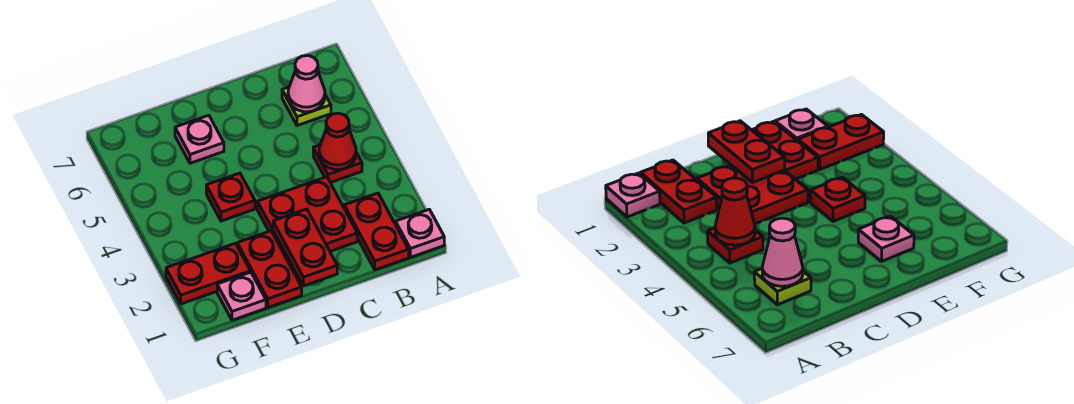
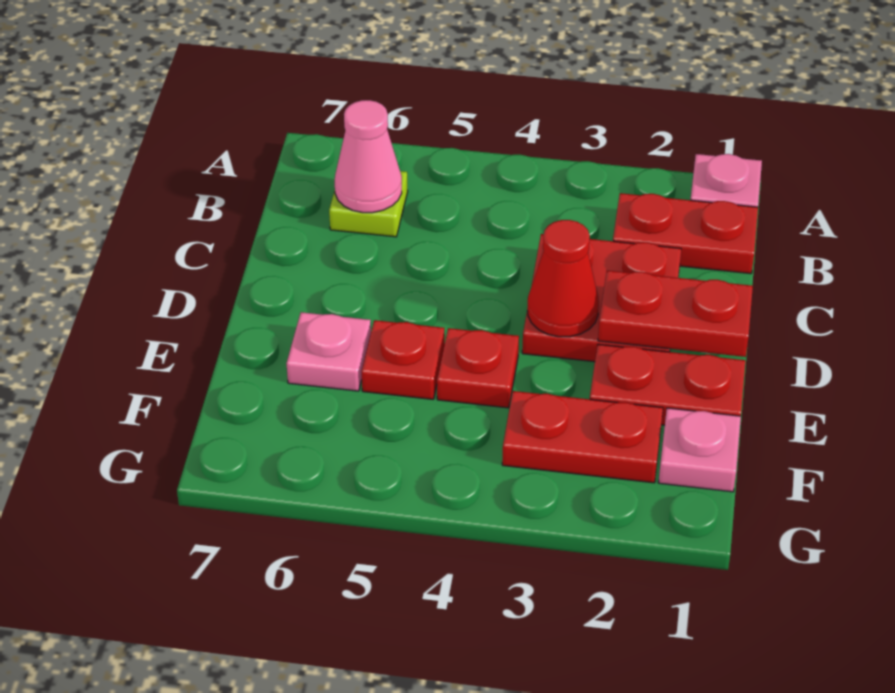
red plate B4 level 1 -> red plate E5 level 1
red cone B4 level 2 -> red cone D3 level 2
red plate F2:G2 level 1 -> red plate F2:F3 level 1

